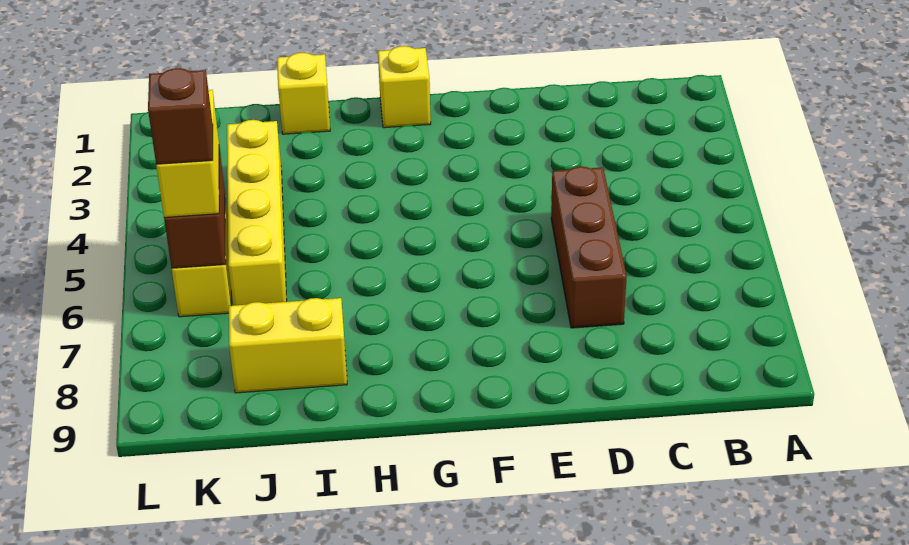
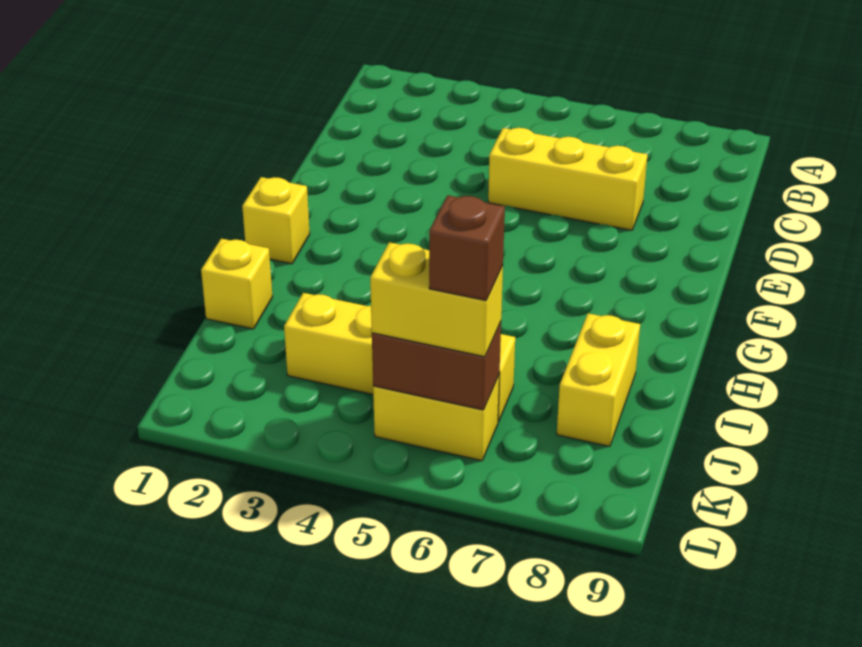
brown brick D5:D7 level 1 -> yellow brick D5:D7 level 1

